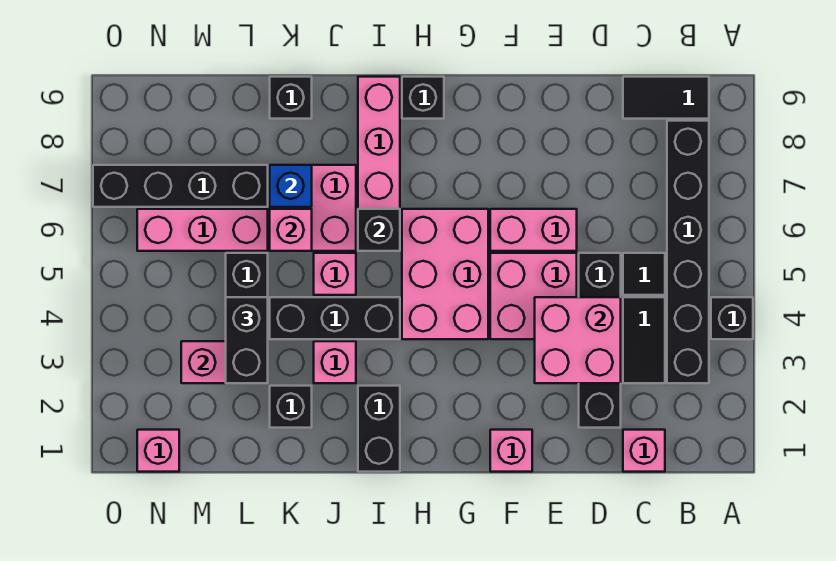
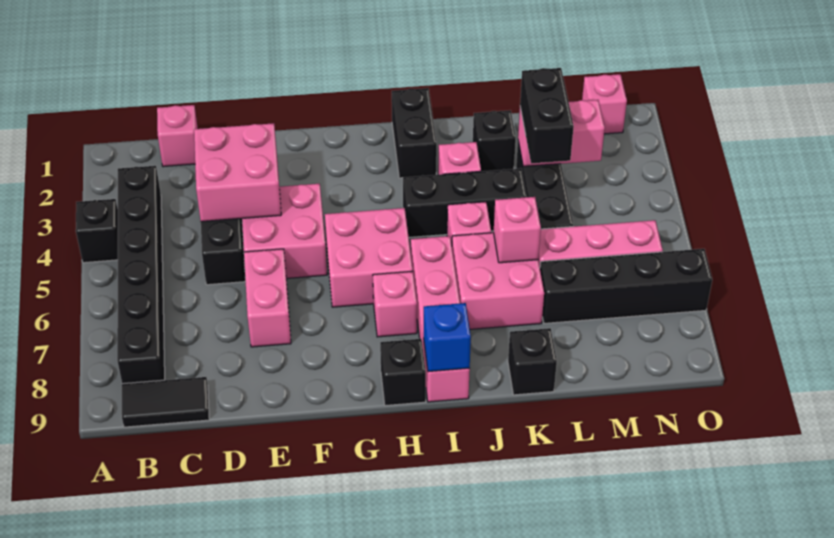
black tile C3:C4 level 1 -> none
black tile C5 level 1 -> none
pink brick E6:F6 level 1 -> pink brick E6:E7 level 1
pink brick F1 level 1 -> pink brick H7 level 1
pink brick G4:H6 level 1 -> pink brick G5:H6 level 1
black brick I6 level 2 -> none
blue brick K7 level 2 -> blue brick I9 level 2

